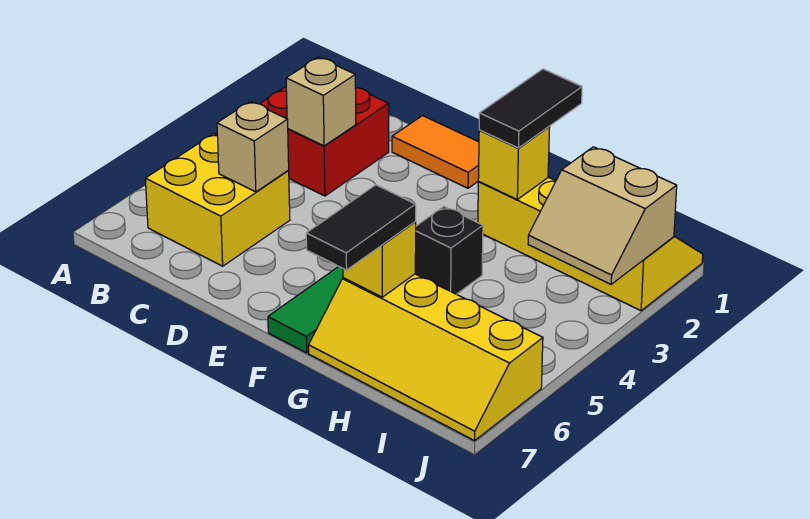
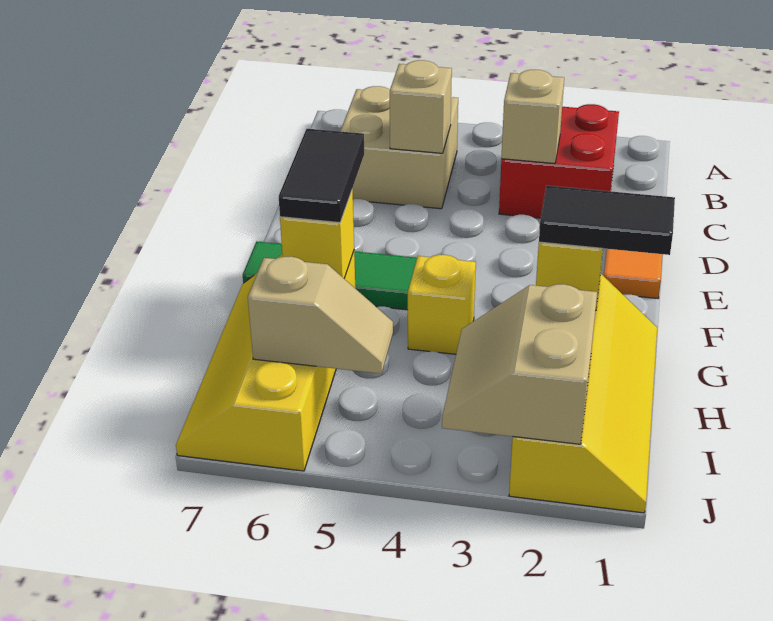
yellow brick B5:C6 level 1 -> tan brick B5:C6 level 1
black brick G4 level 1 -> yellow brick G4 level 1
black tile G6:G7 level 3 -> black tile F6:G6 level 3
none -> tan slope I5:I6 level 2 top 6

